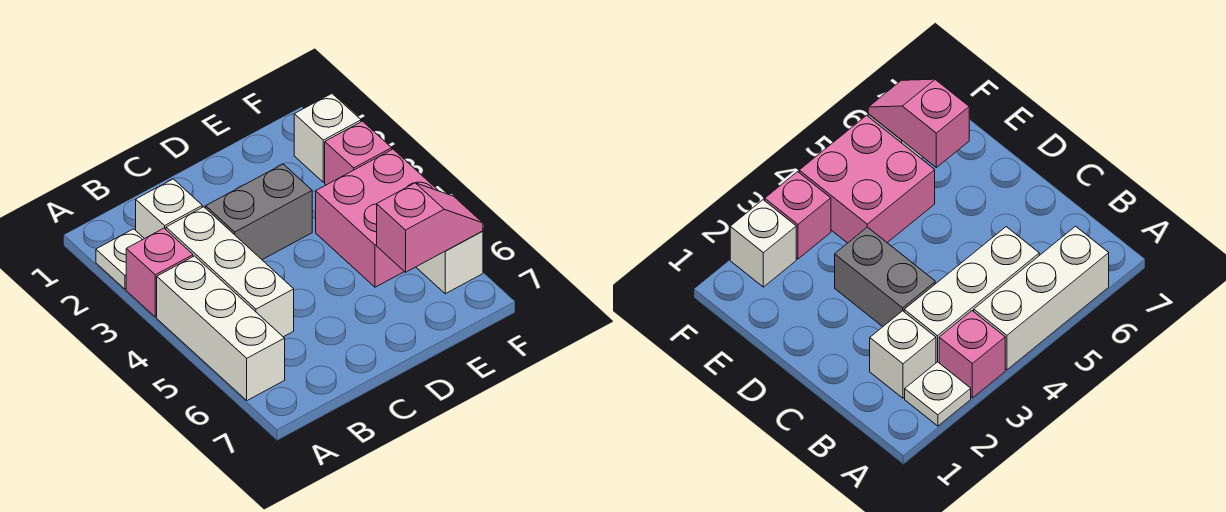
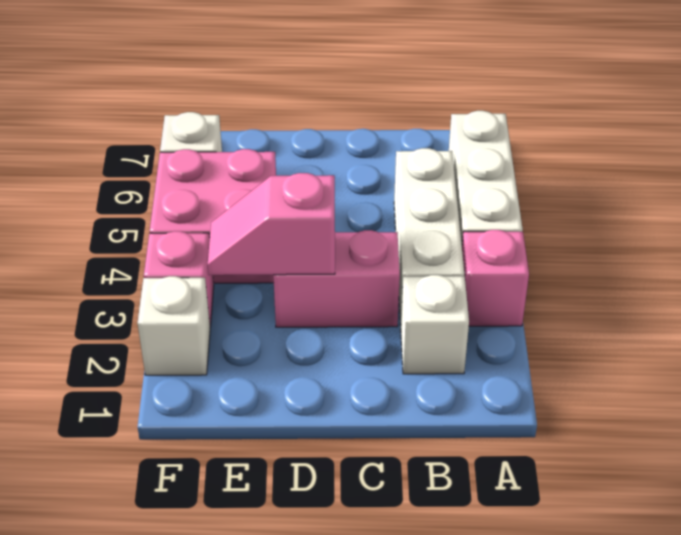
white plate A2 level 1 -> none
grey brick C3:D3 level 1 -> pink brick C3:D3 level 1
pink slope E6:F6 level 2 top E -> pink slope D3:E3 level 2 top D

